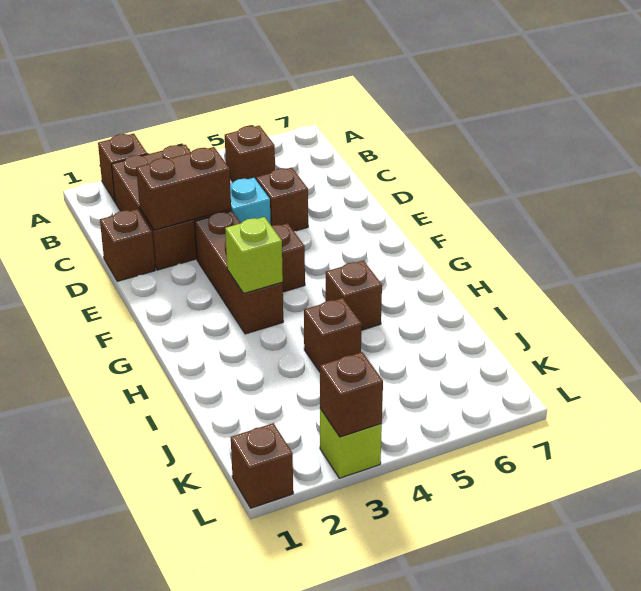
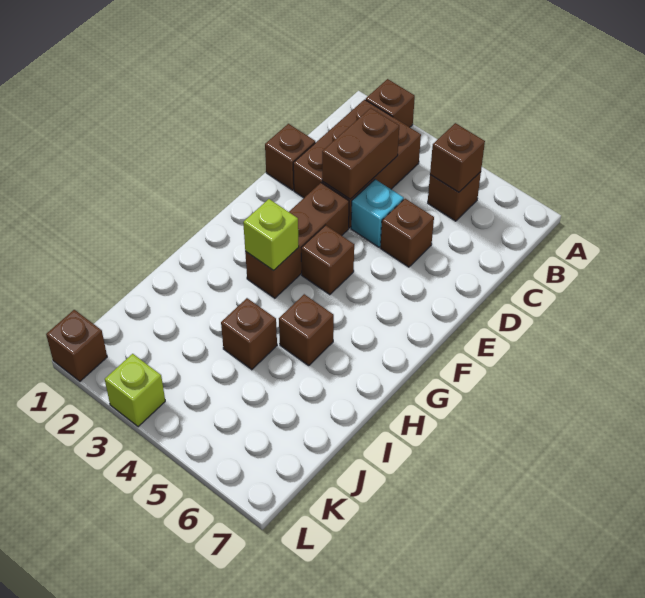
brown brick D2:D3 level 2 -> brown brick C3:D3 level 2
brown brick L3 level 2 -> brown brick B5 level 2

